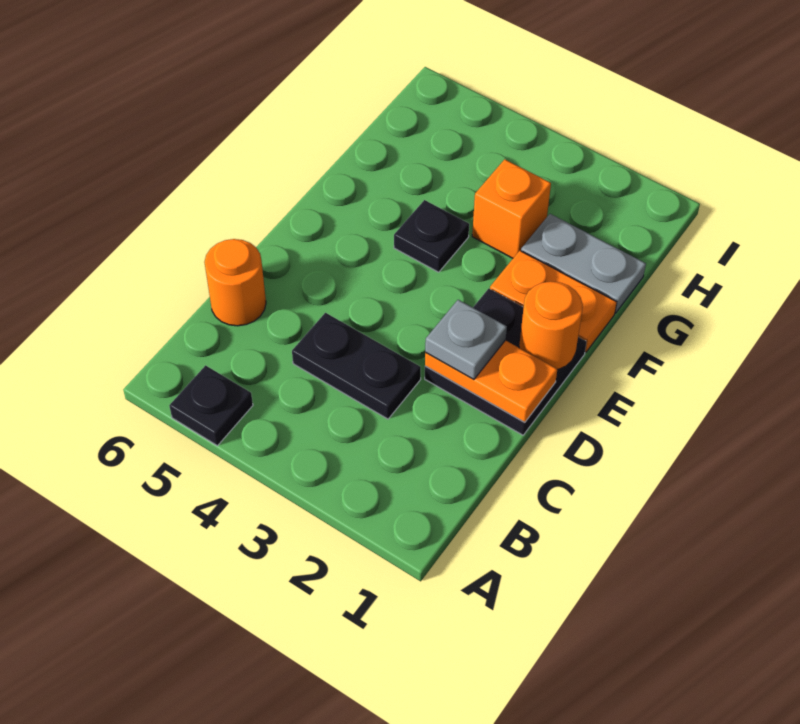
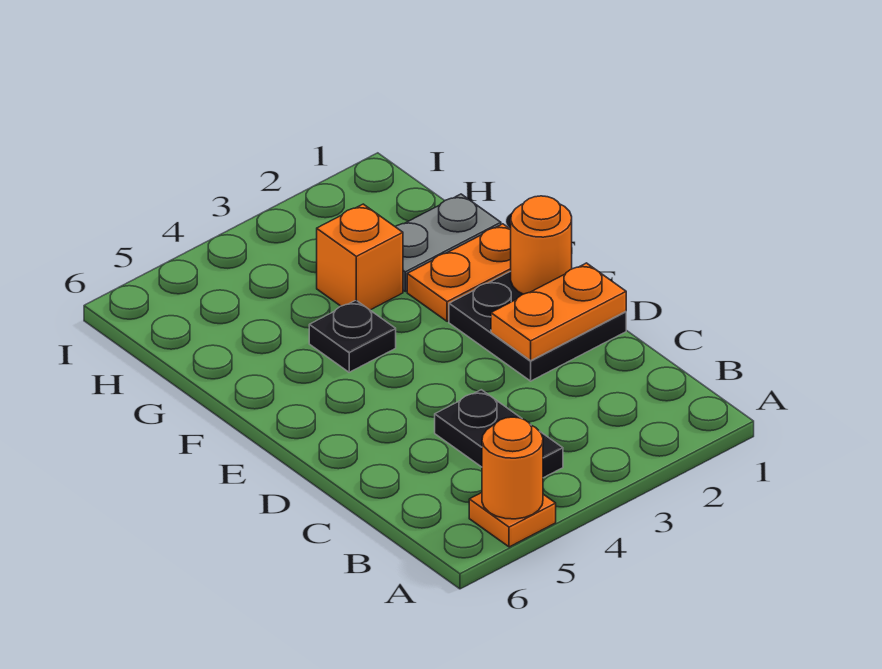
black plate A5 level 1 -> orange plate A5 level 1
black plate C3:C4 level 1 -> black plate B4:C4 level 1
orange round brick C6 level 1 -> orange round brick A5 level 2
grey plate D2 level 3 -> none

